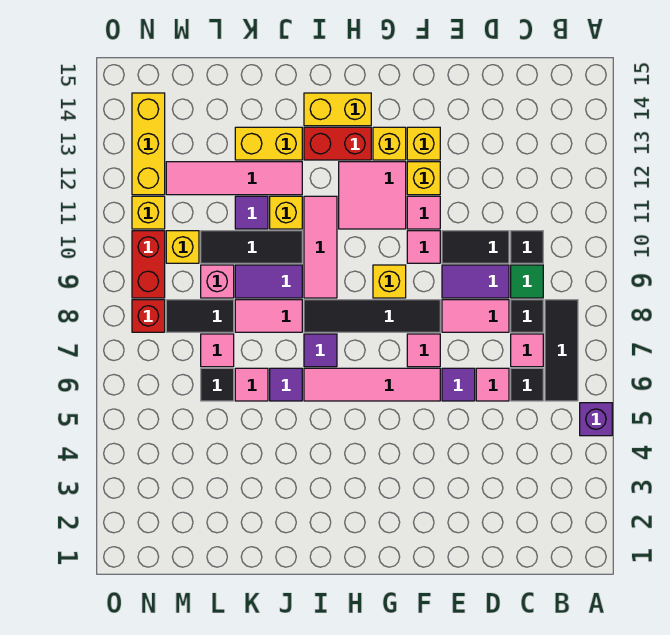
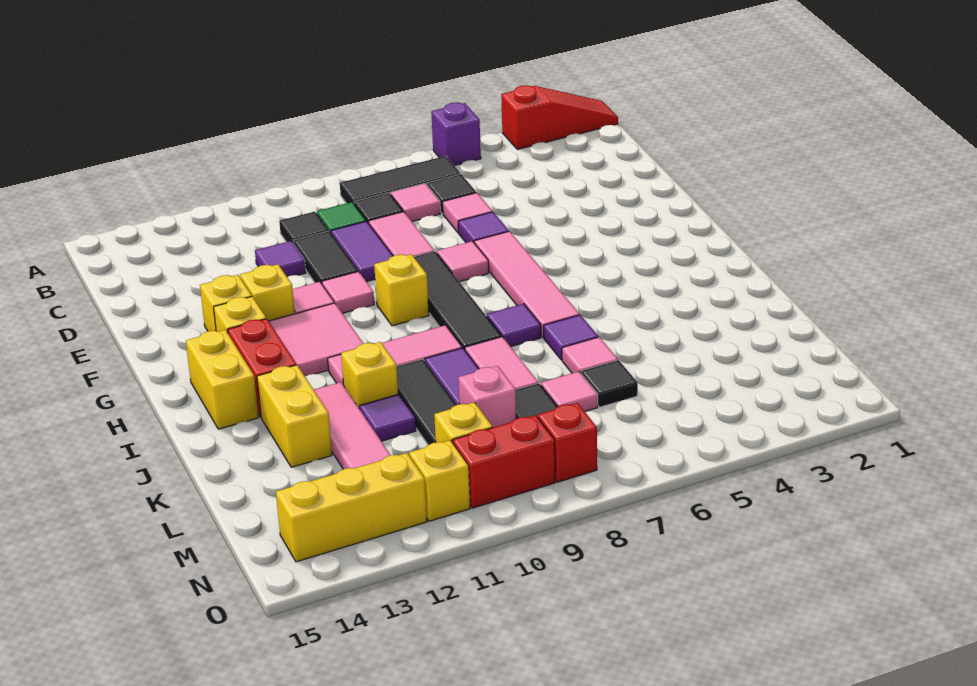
none -> red slope A1:A3 level 1 top 3
none -> purple tile D11 level 1

